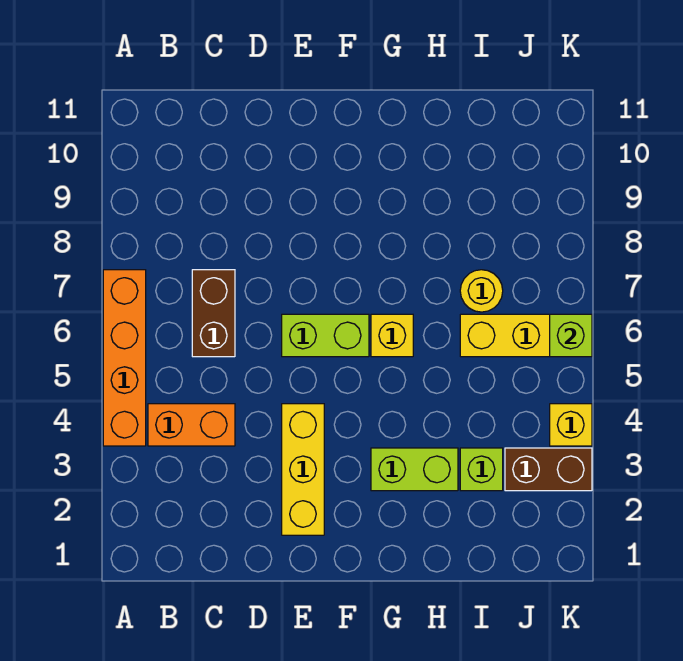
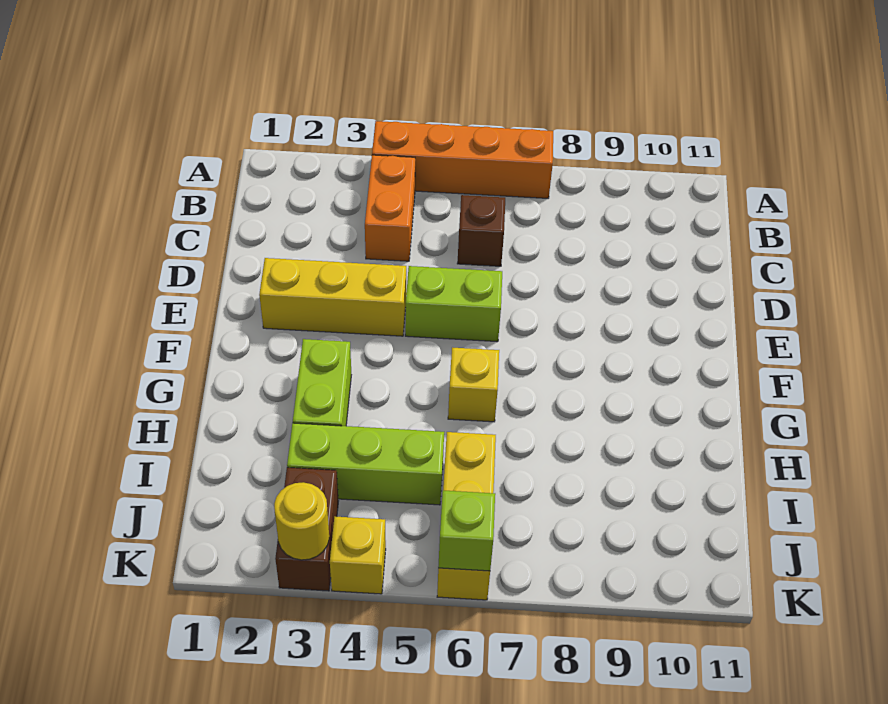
brown brick C6:C7 level 1 -> brown brick C6 level 1
lime brick E6:F6 level 1 -> lime brick E5:E6 level 1
lime brick I3 level 1 -> lime brick I3:I5 level 1
yellow round brick I7 level 1 -> yellow round brick K3 level 2

